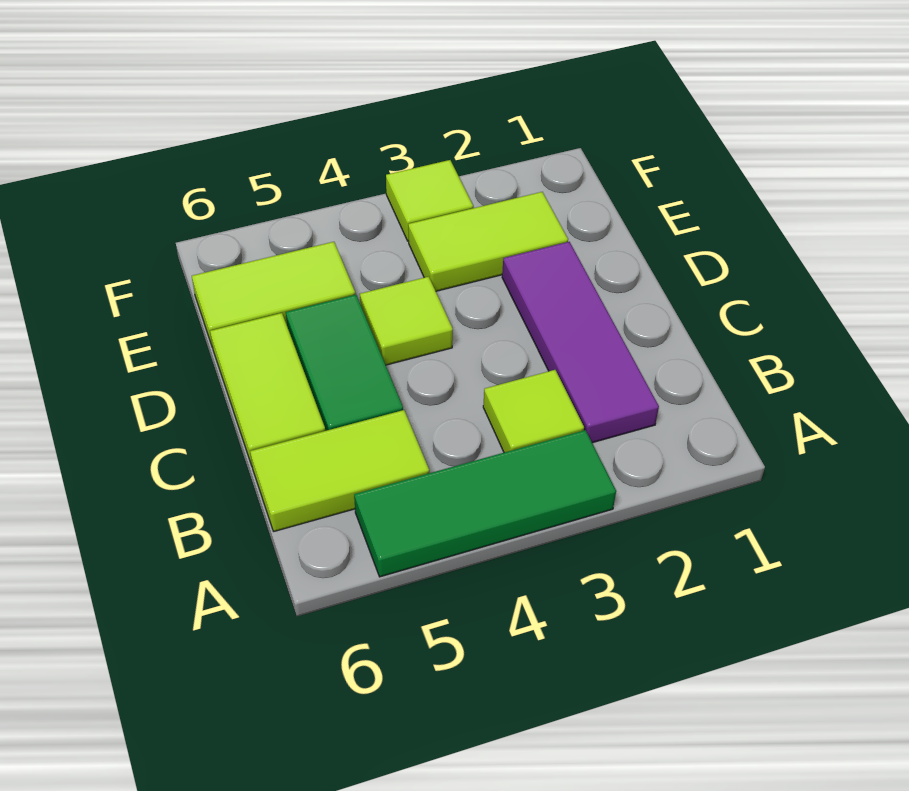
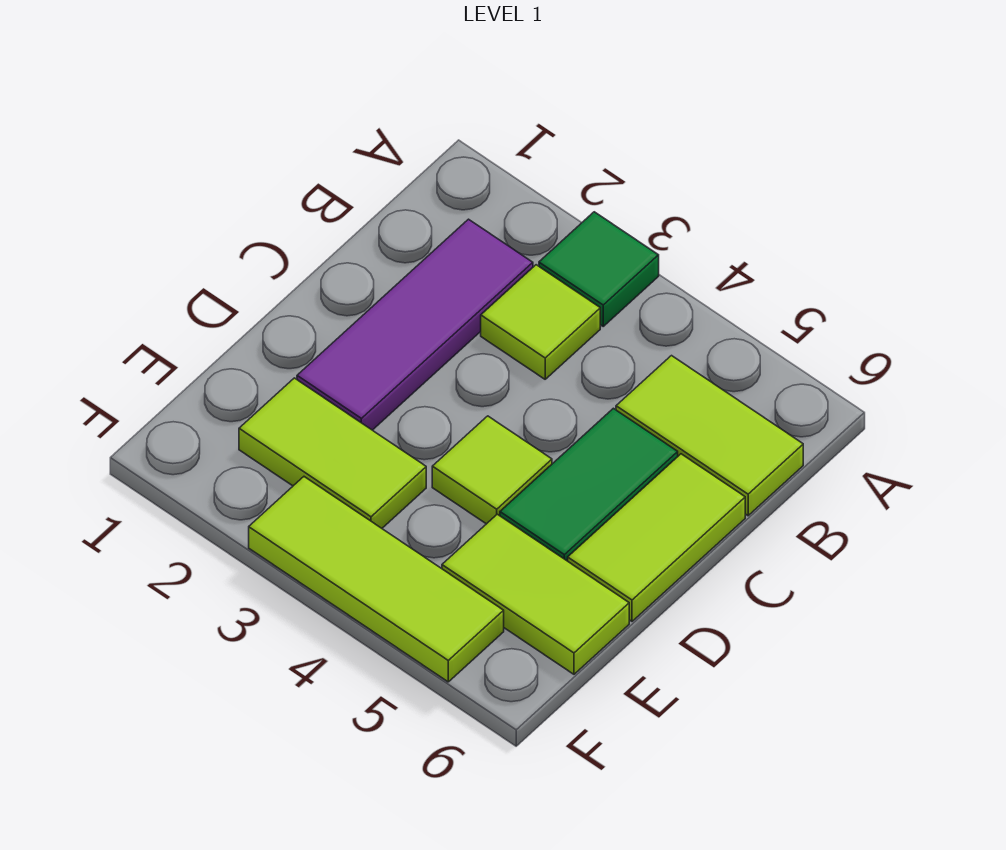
green tile A3:A5 level 1 -> green tile A3 level 1
lime tile F3 level 1 -> lime tile F3:F5 level 1

